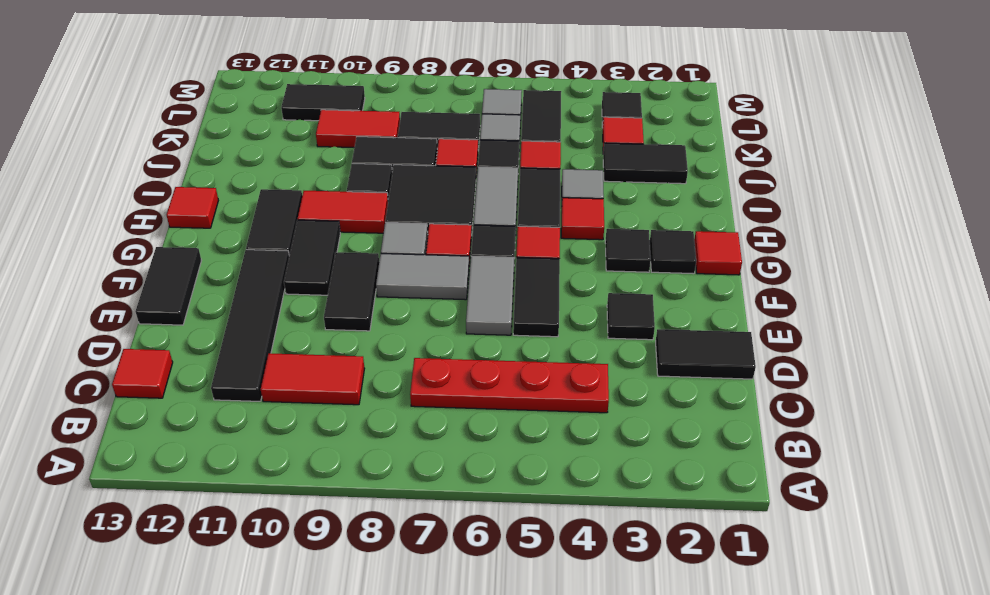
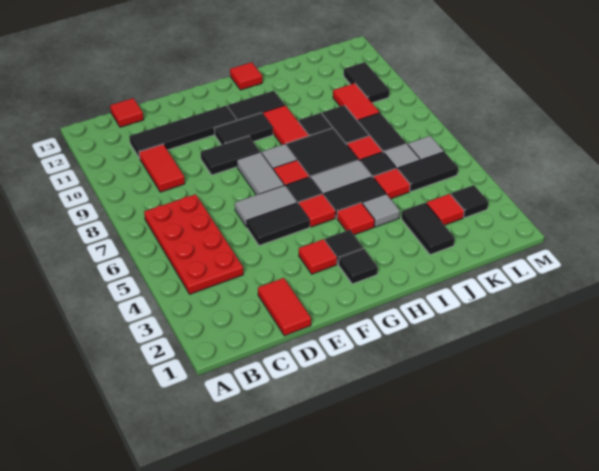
red plate C4:C7 level 1 -> red plate B4:C7 level 1
black tile D1:D2 level 1 -> red tile D1:D2 level 1
black tile E3 level 1 -> none
black tile E13:F13 level 1 -> none
red tile G1 level 1 -> red tile F3 level 1

